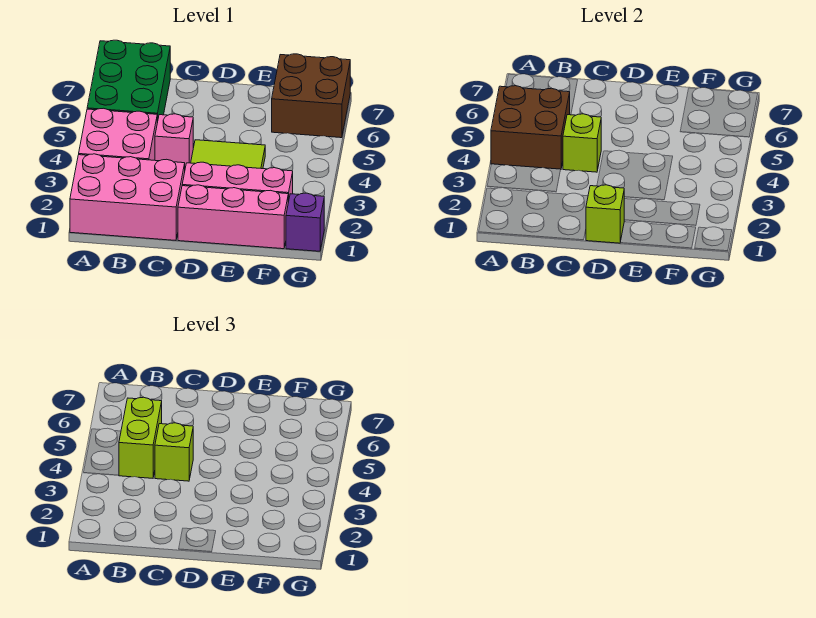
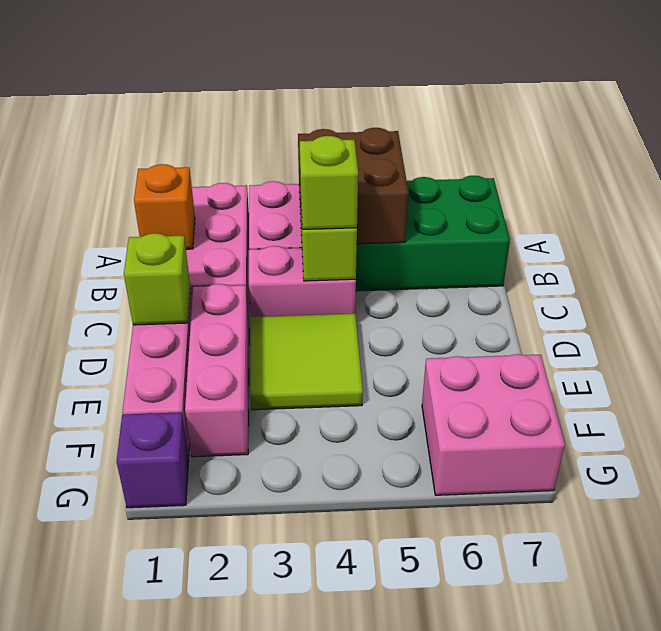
none -> orange brick B1 level 2
lime brick B4:B5 level 3 -> none
pink brick C4 level 1 -> pink brick C3:C4 level 1
brown brick F6:G7 level 1 -> pink brick F6:G7 level 1

